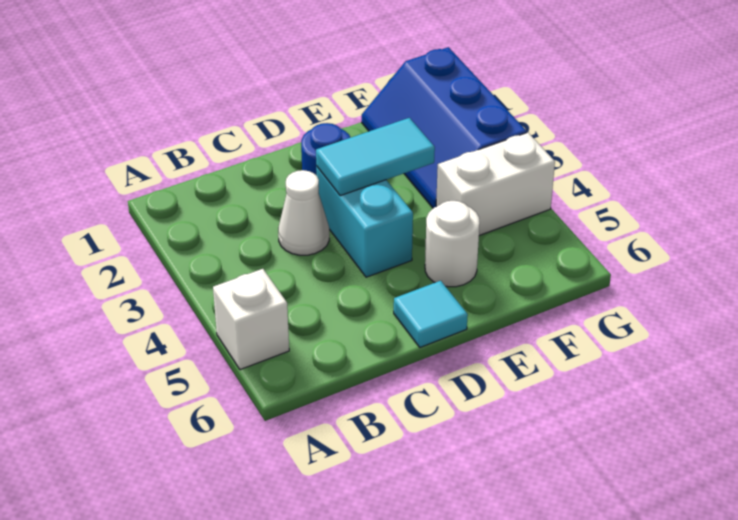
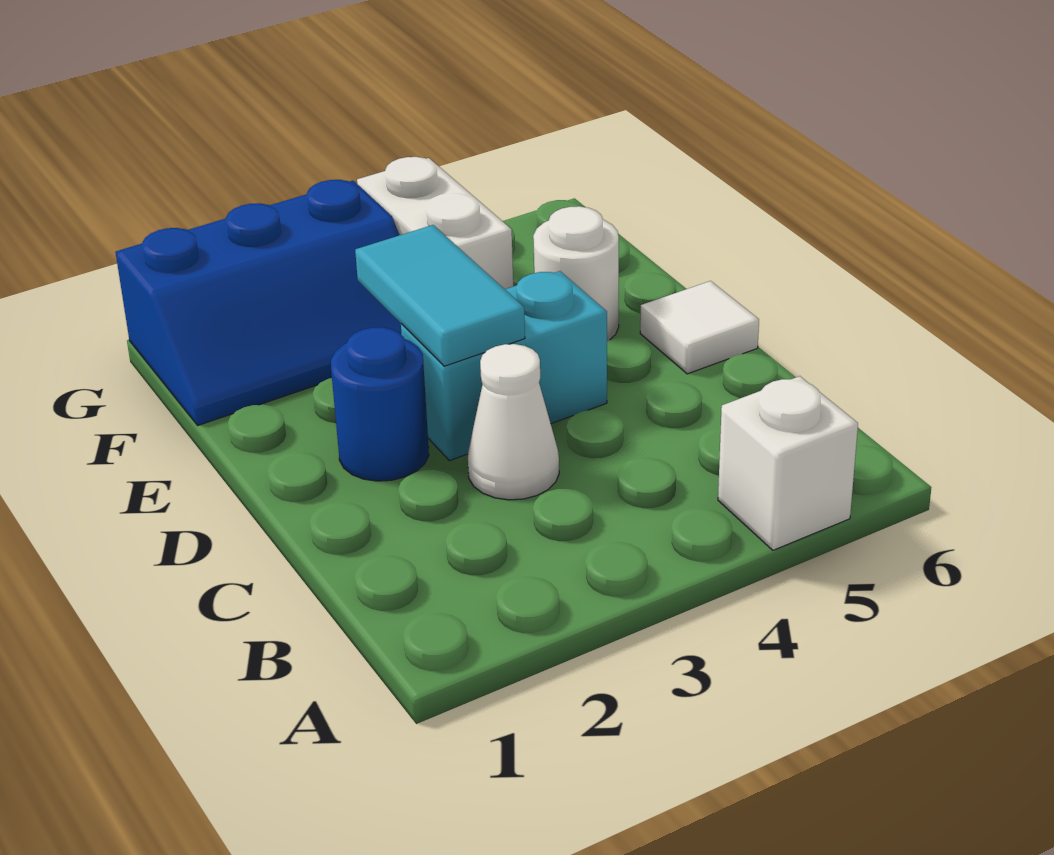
cyan tile D6 level 1 -> white tile D6 level 1

